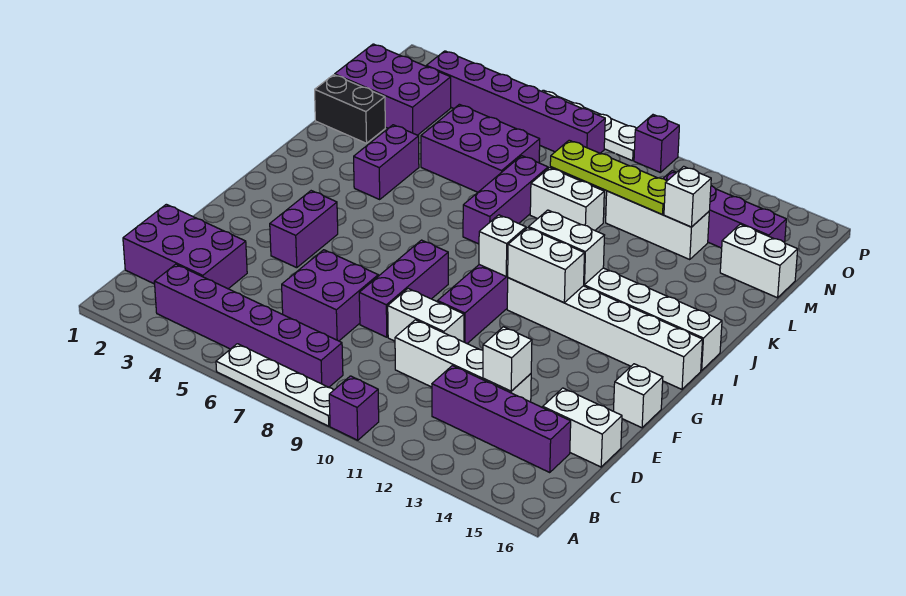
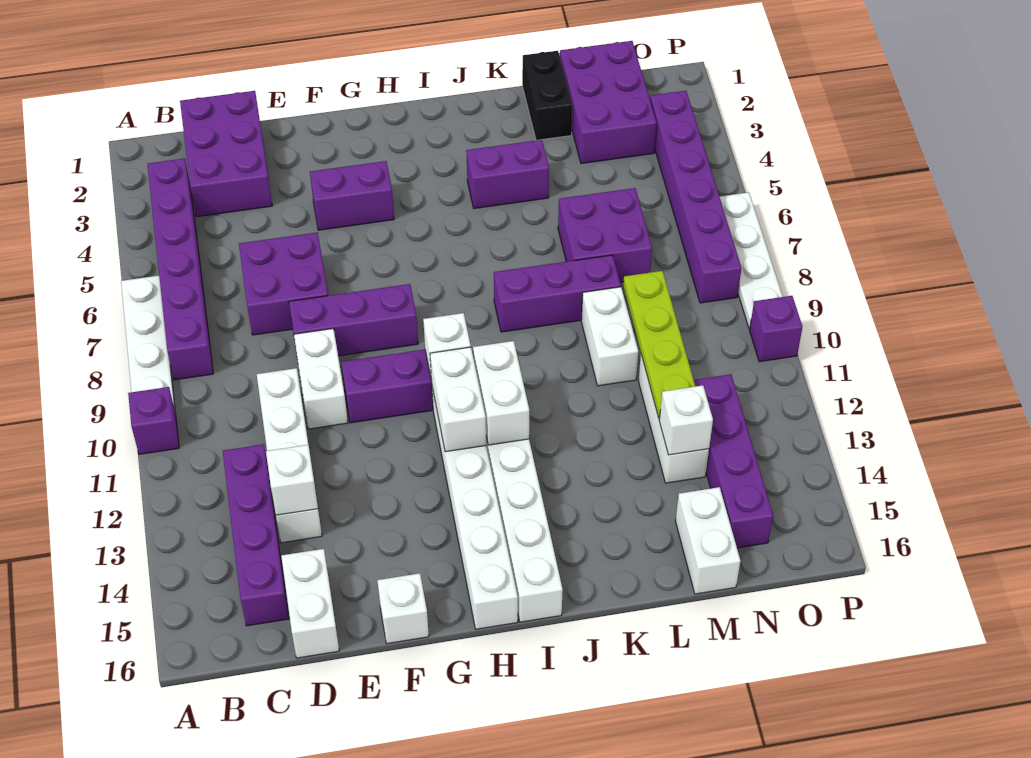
purple brick L5:M7 level 1 -> purple brick L6:M7 level 1

